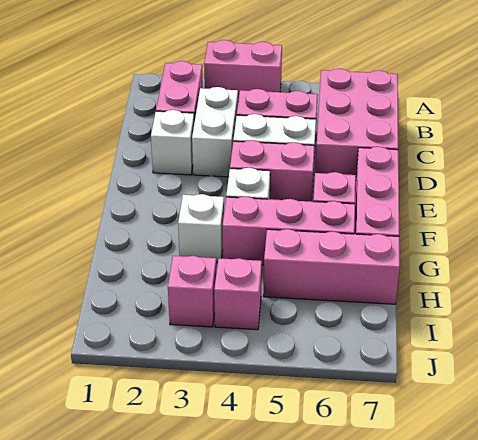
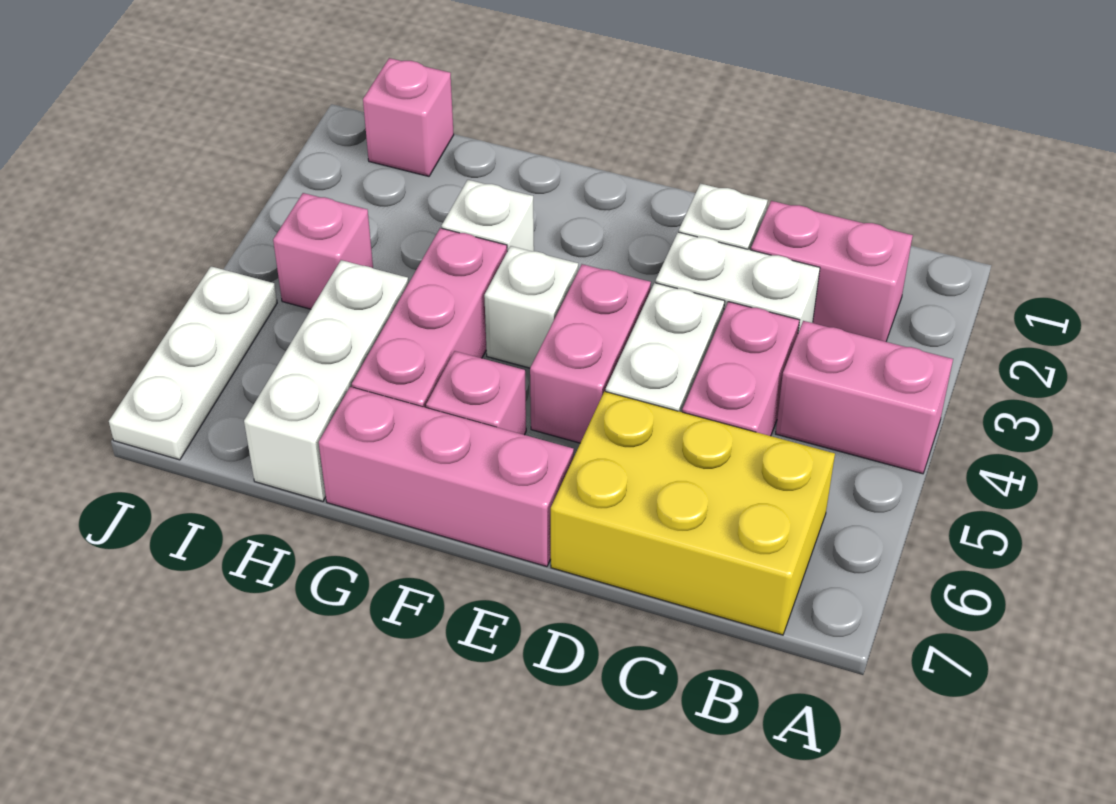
pink brick A3:A4 level 1 -> pink brick A4:B4 level 1
pink brick B6:D7 level 1 -> yellow brick B6:D7 level 1
pink brick H5:H7 level 1 -> white brick H5:H7 level 1
pink brick I3 level 1 -> pink brick I1 level 1
none -> white plate J5:J7 level 1

